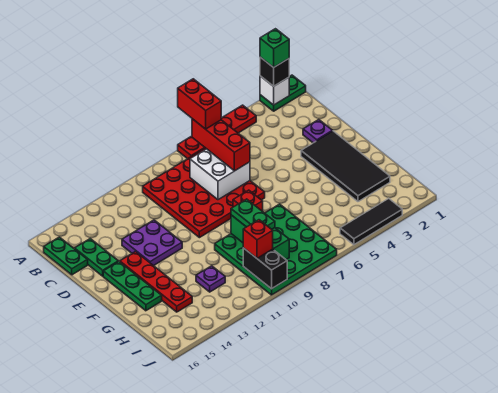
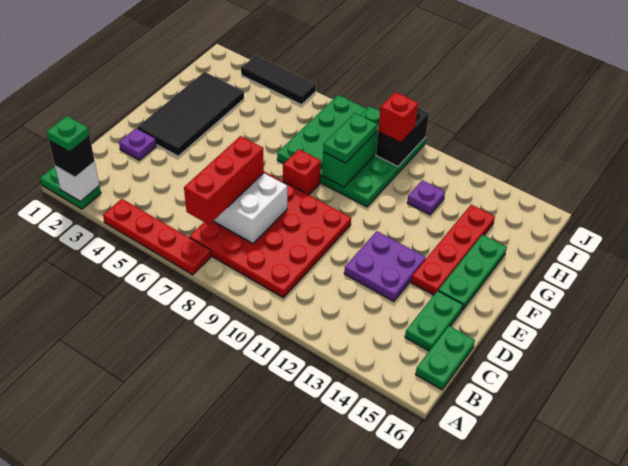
green brick A2 level 4 -> green plate A2 level 4
red brick A7:B7 level 4 -> none

